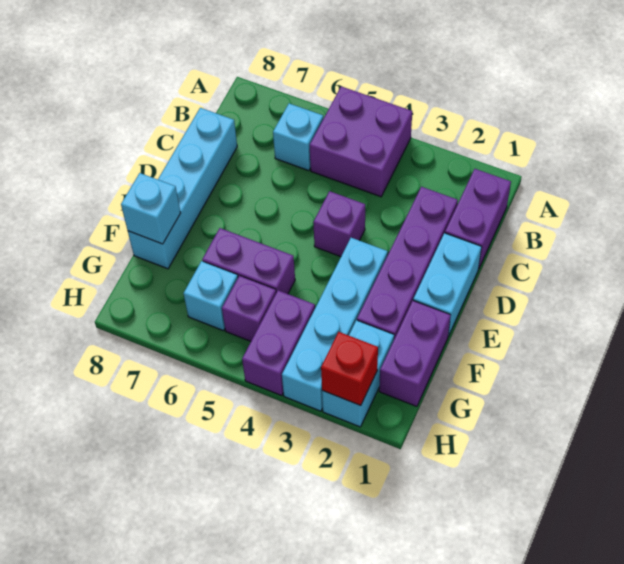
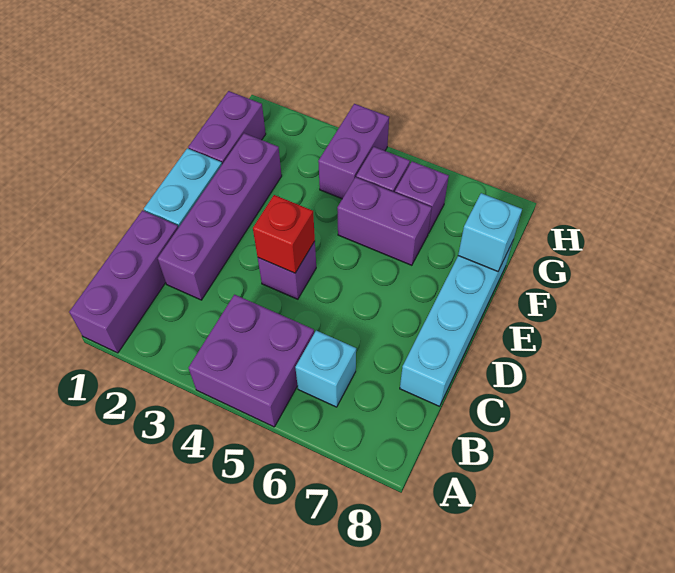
purple brick B1:C1 level 1 -> purple brick A1:C1 level 1
cyan brick E3:H3 level 1 -> none
cyan brick G2:H2 level 1 -> none
cyan brick G6 level 1 -> purple brick G6 level 1
red brick H2 level 2 -> red brick D4 level 2

